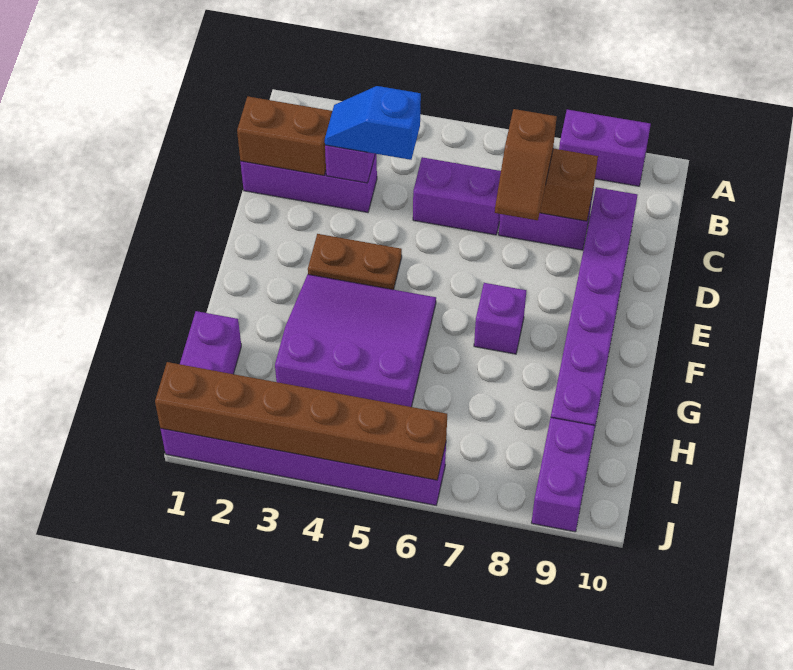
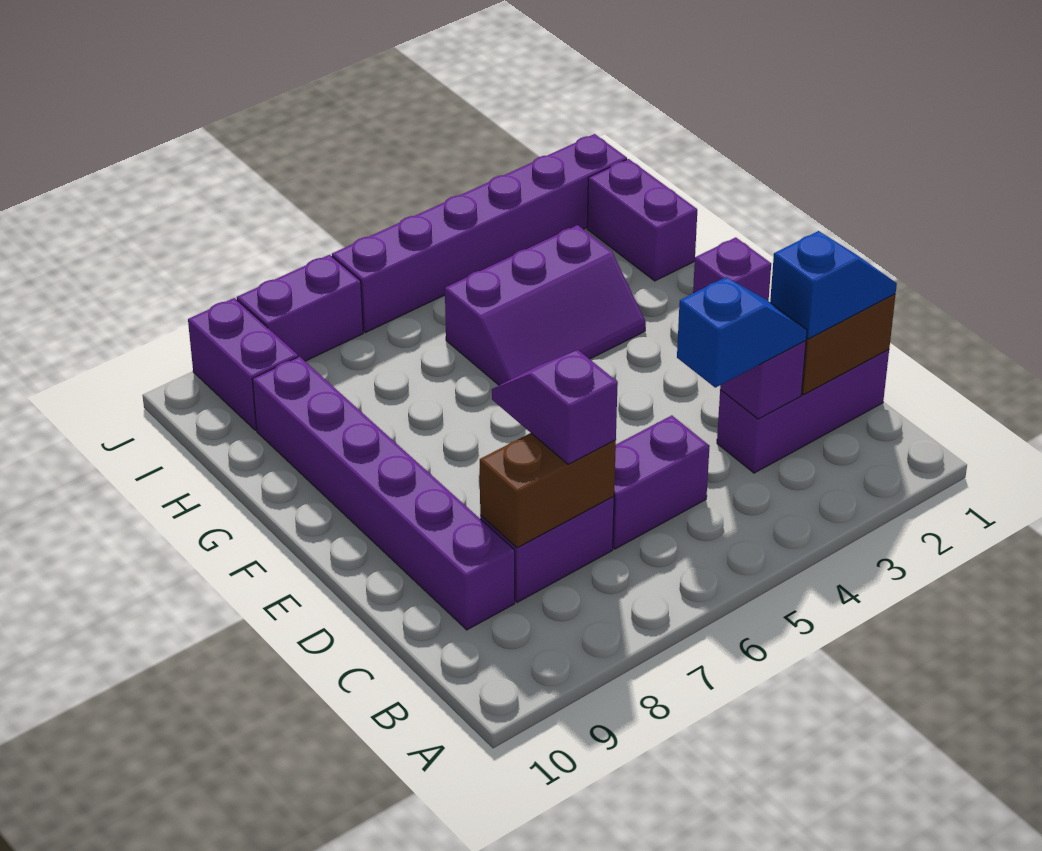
purple brick A8:A9 level 1 -> purple brick J7:J8 level 1
none -> blue slope C1:C2 level 3 top 2
brown slope C7:D7 level 3 top C -> purple slope C7:D7 level 3 top C
brown plate E3:E4 level 1 -> none
purple slope F3:H5 level 1 top H -> purple slope G3:H5 level 1 top H
purple brick F7 level 1 -> purple brick F1 level 1
brown brick J1:J6 level 2 -> none

